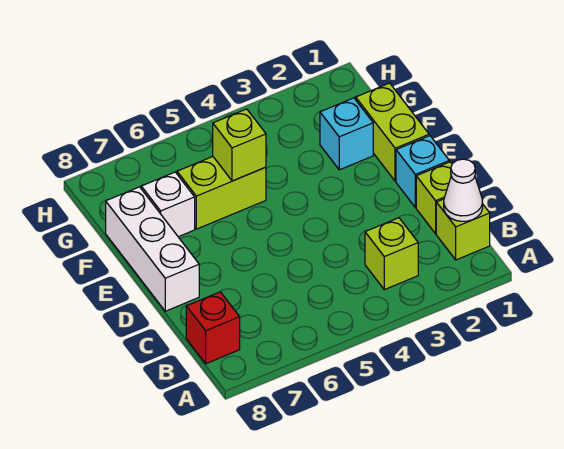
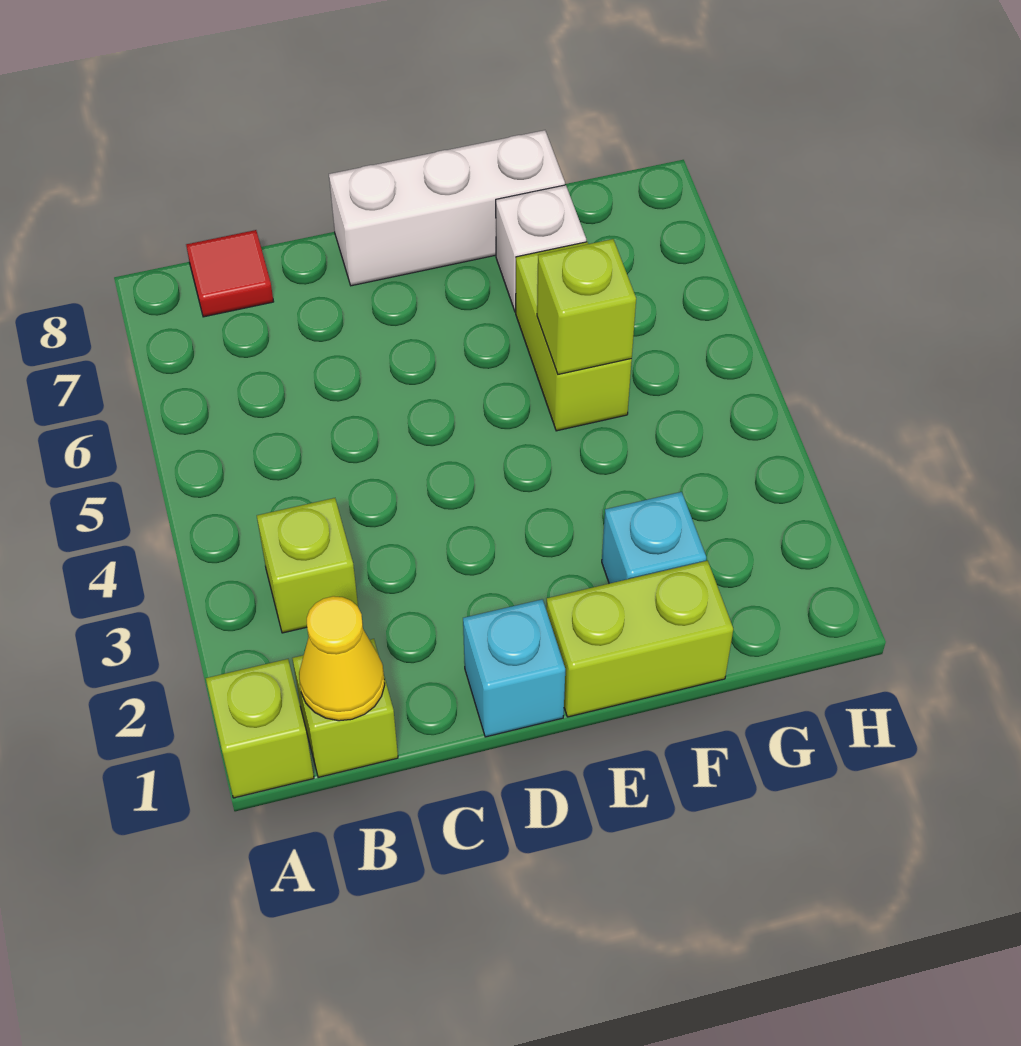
white cone B1 level 2 -> yellow cone B1 level 2
red brick B8 level 1 -> red tile B8 level 1
lime brick C1 level 1 -> lime brick A1 level 1

